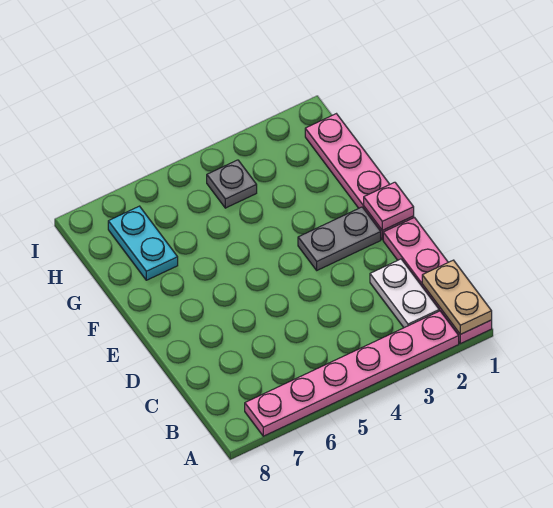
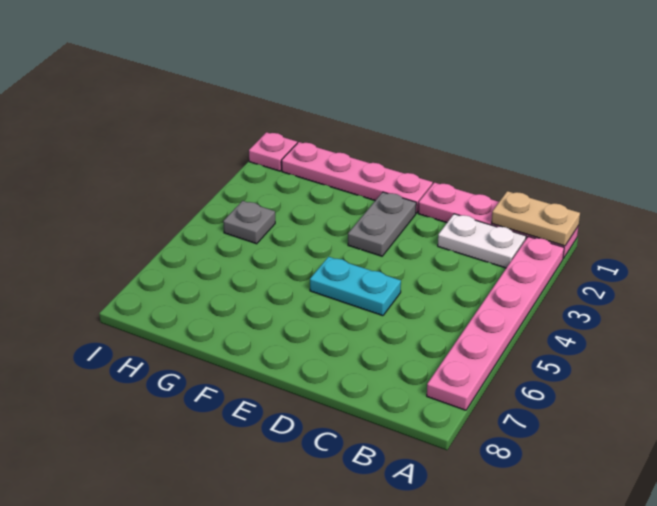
pink plate E1 level 2 -> pink plate I1 level 1
cyan plate G7:H7 level 1 -> cyan plate D5:E5 level 1

